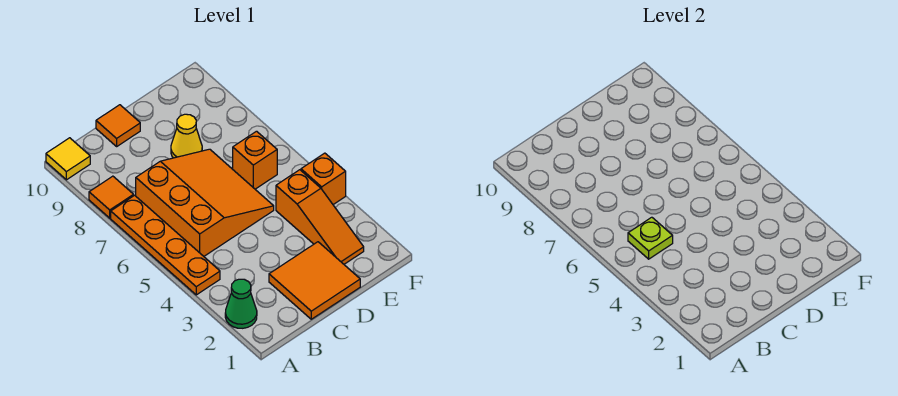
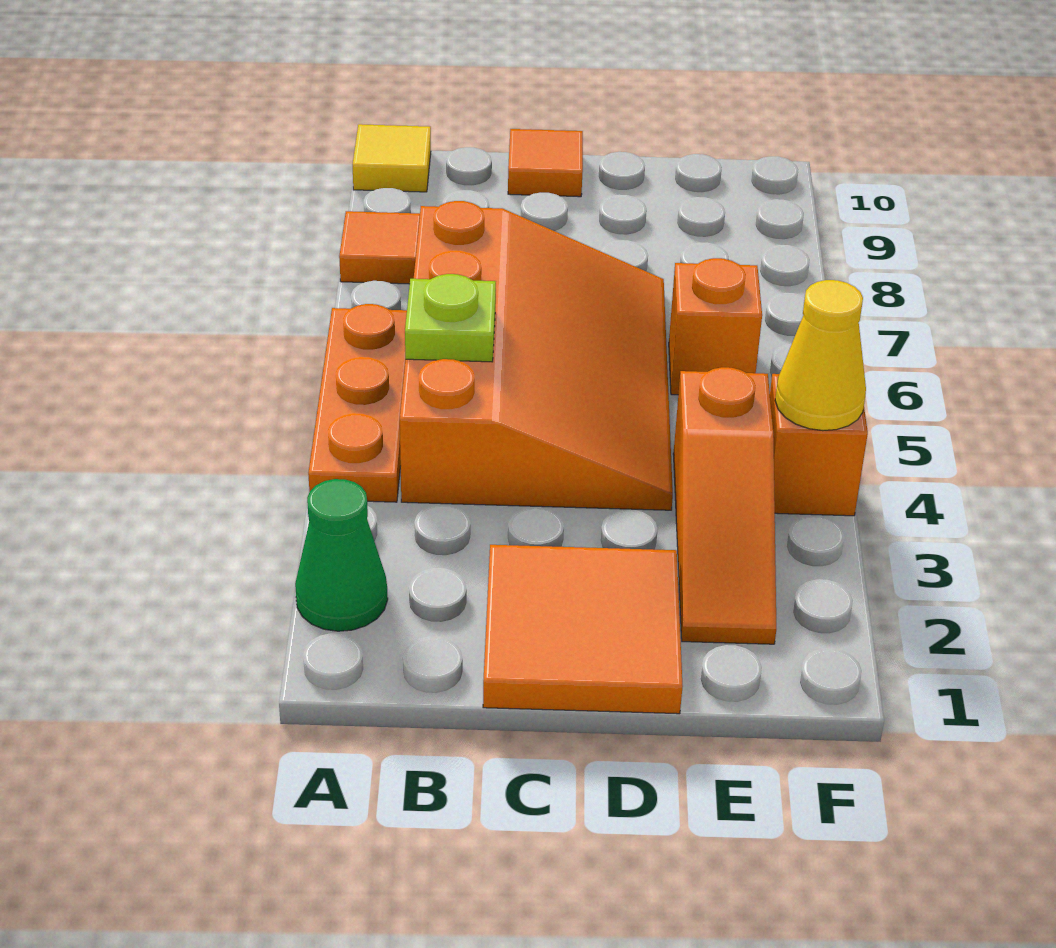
orange plate A4:A7 level 1 -> orange plate A4:A6 level 1
orange slope B5:D7 level 1 top B -> orange slope B4:D7 level 1 top B
yellow cone D8 level 1 -> yellow cone F4 level 2

